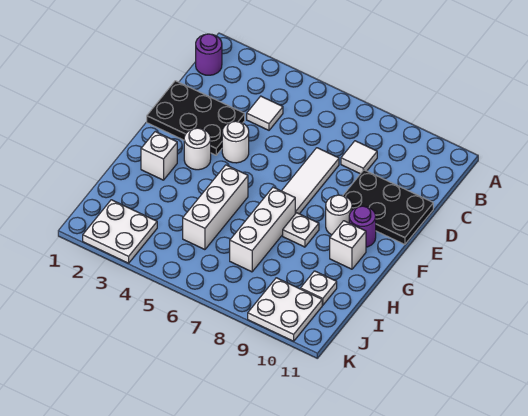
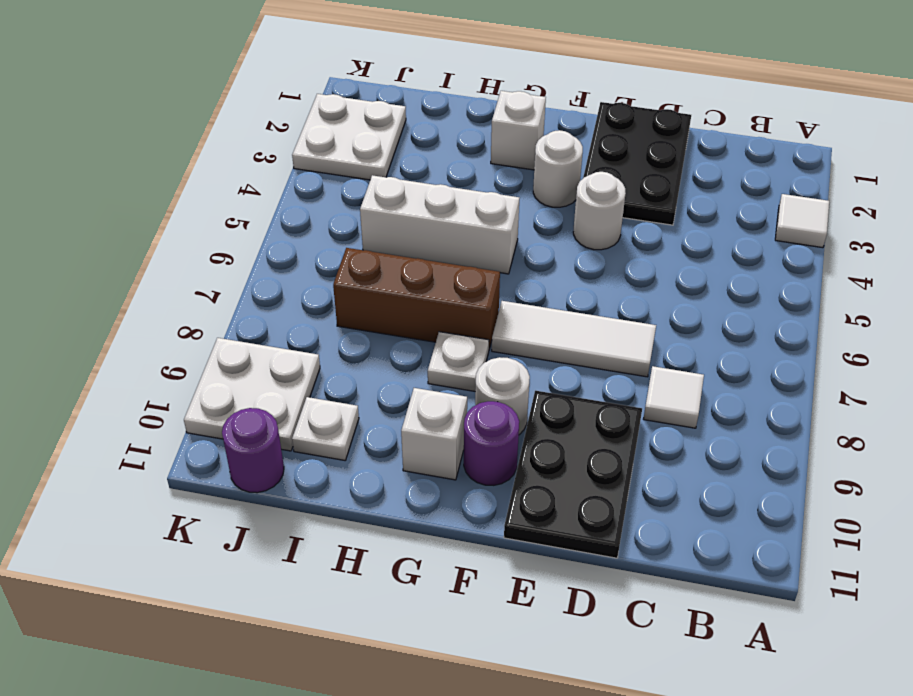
purple round brick B1 level 1 -> purple round brick J11 level 1
white tile C4 level 1 -> white tile A3 level 1
white brick G7:I7 level 1 -> brown brick G7:I7 level 1

